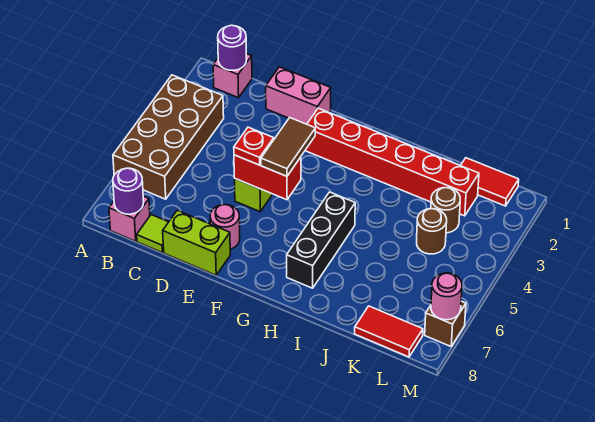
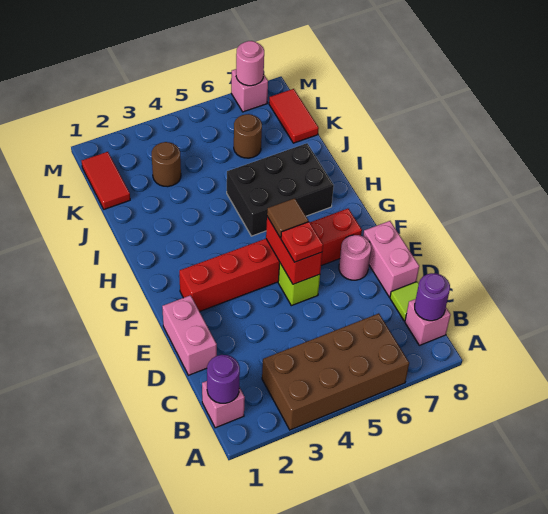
lime brick D8:E8 level 1 -> pink brick D8:E8 level 1
red brick F2:K2 level 1 -> red brick F2:F7 level 1
brown tile F4:F5 level 3 -> brown tile F5 level 3
black brick H5:H7 level 1 -> black brick H5:I7 level 1
brown round brick K4 level 1 -> brown round brick K6 level 1
brown brick M7 level 1 -> pink brick M7 level 1

